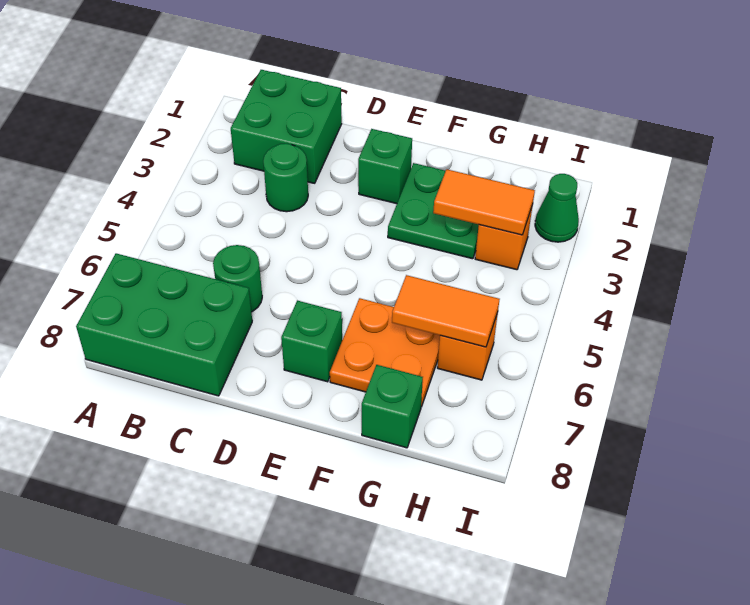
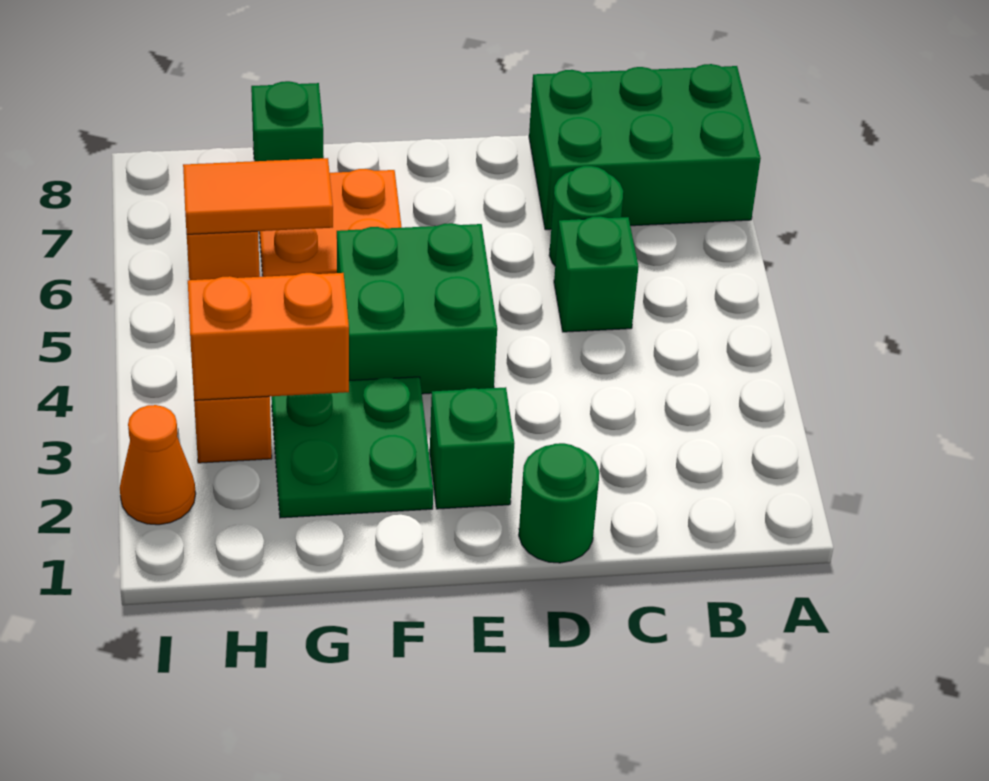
green brick B1:C2 level 1 -> green brick E4:F5 level 1
green round brick C3 level 1 -> green round brick D1 level 1
green brick E7 level 1 -> green brick C5 level 1
orange tile G3:H3 level 2 -> orange brick G3:H3 level 2
green cone I2 level 1 -> orange cone I2 level 1

